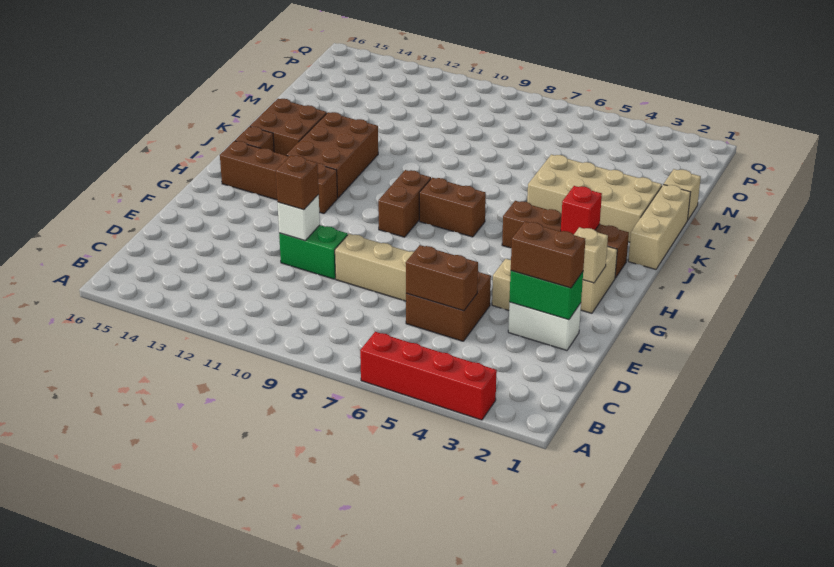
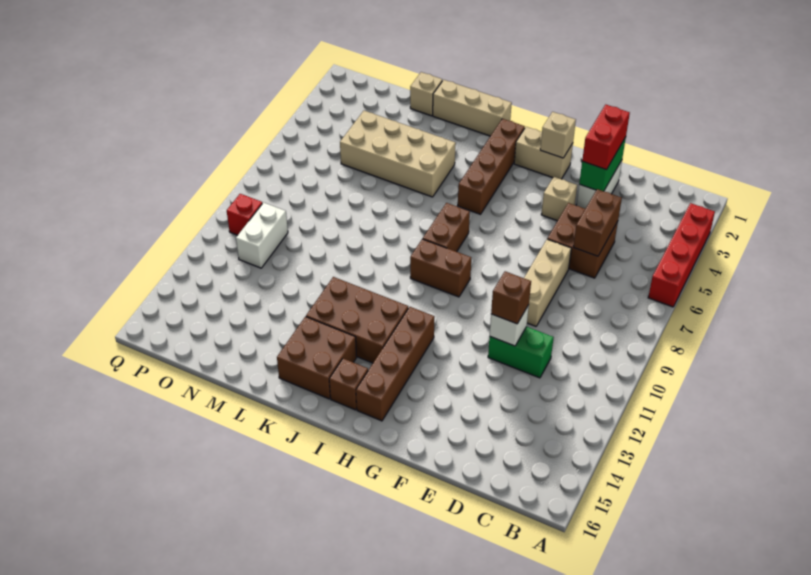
brown brick E2:E3 level 3 -> red brick E2:E3 level 3
green brick E10:E11 level 1 -> green brick D11:E11 level 1
red brick I3 level 2 -> red brick P10 level 1
tan brick K2:L5 level 1 -> tan brick K4:N5 level 1
none -> white brick O10:O11 level 1

